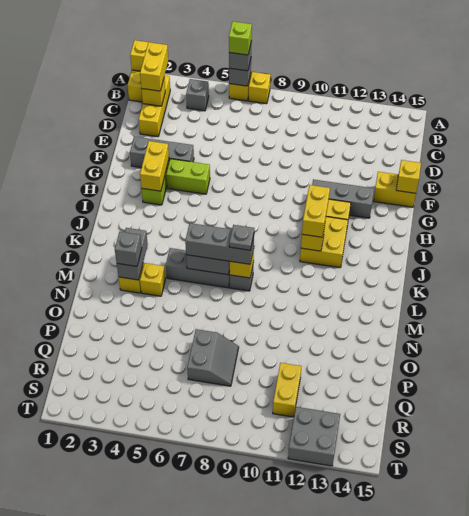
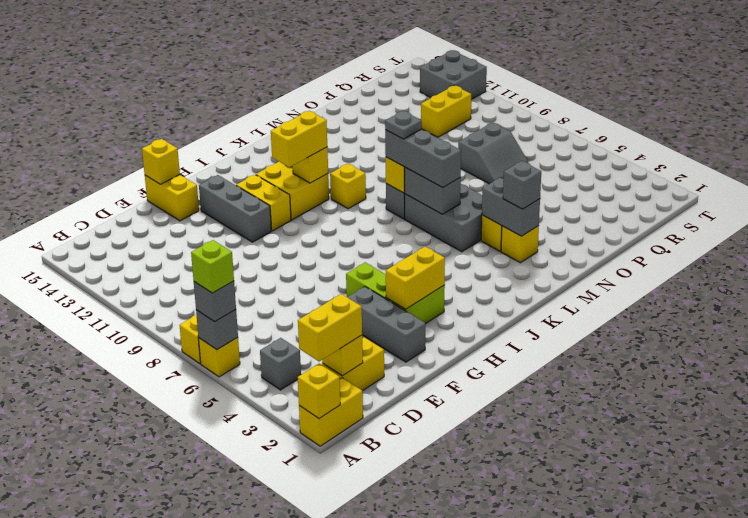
none -> yellow brick K10 level 1
grey brick L3:M3 level 2 -> grey brick M3:M4 level 2
grey brick L5:L7 level 1 -> grey brick L5:M7 level 1
grey slope P7:Q8 level 1 top 7 -> grey slope P7:Q8 level 1 top 8

